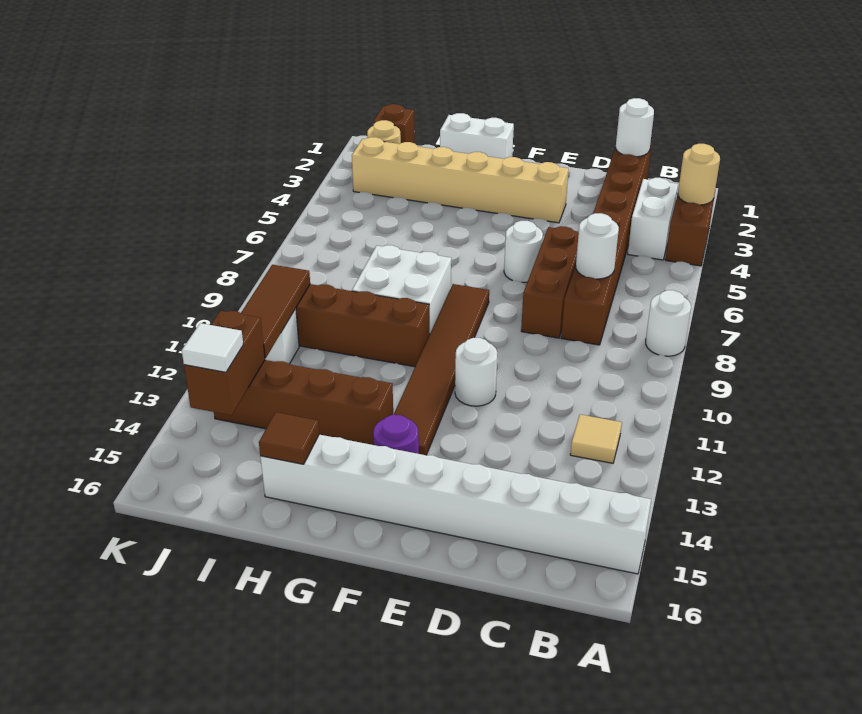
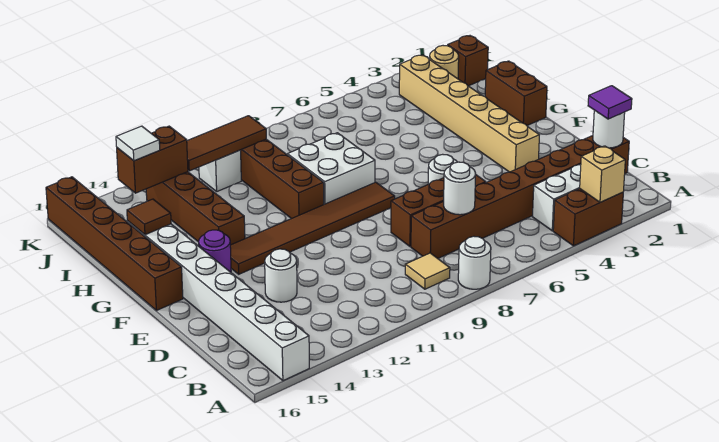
tan round brick A3 level 2 -> tan brick A3 level 2
tan tile B12 level 1 -> tan tile B9 level 1
none -> purple tile C1 level 3
white round brick E11 level 1 -> white round brick D13 level 1
none -> brown brick F16:K16 level 1
white brick G1:H1 level 1 -> brown brick G1:H1 level 1

